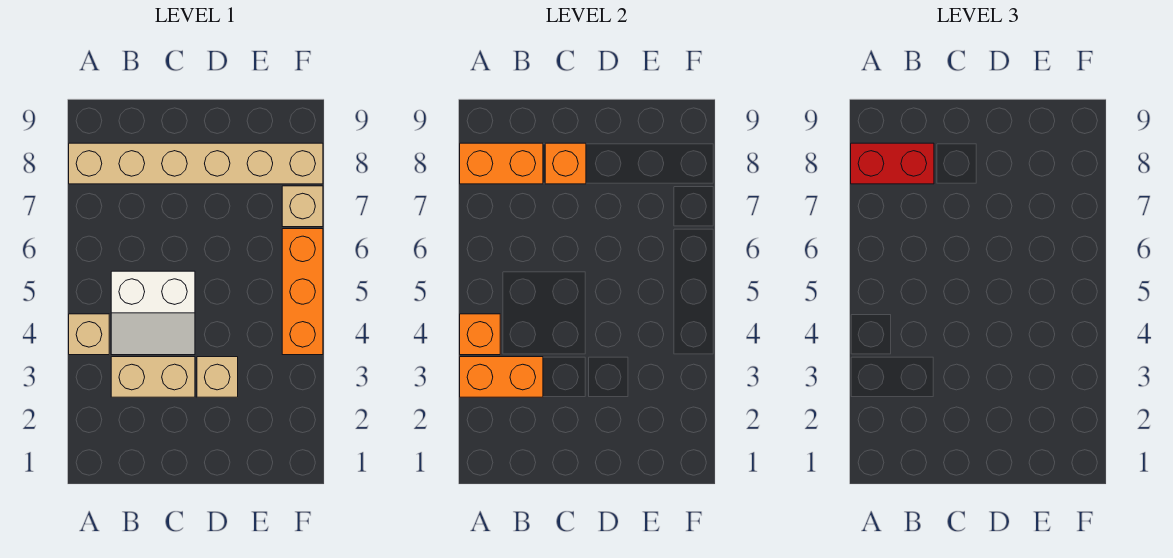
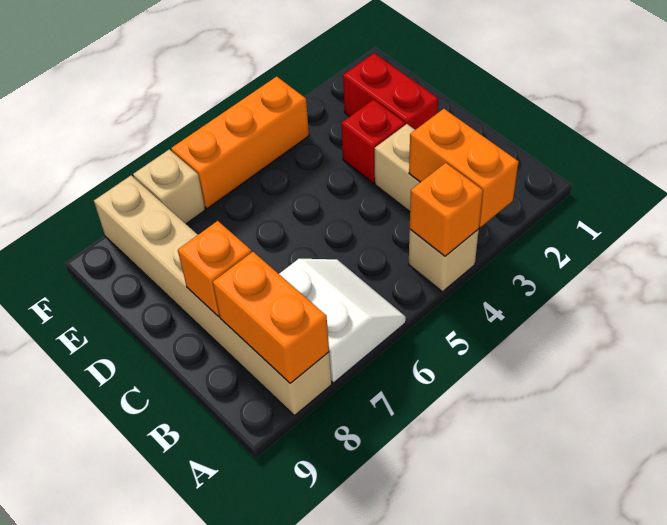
red brick A8:B8 level 3 -> red brick D2:E2 level 1
white slope B4:C5 level 1 top 5 -> white slope A6:B7 level 1 top 7
tan brick D3 level 1 -> red brick D3 level 1

